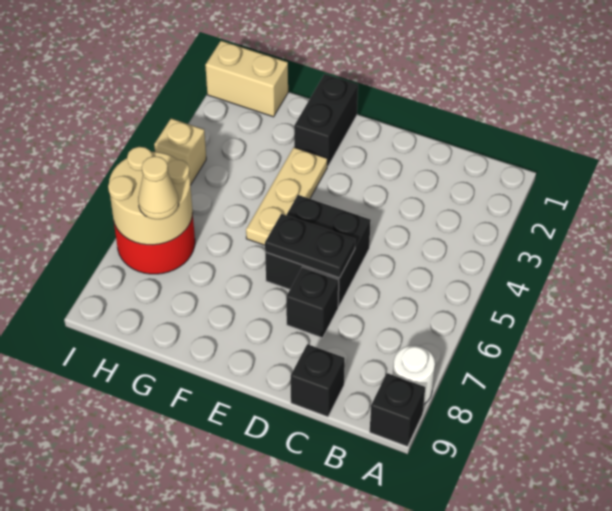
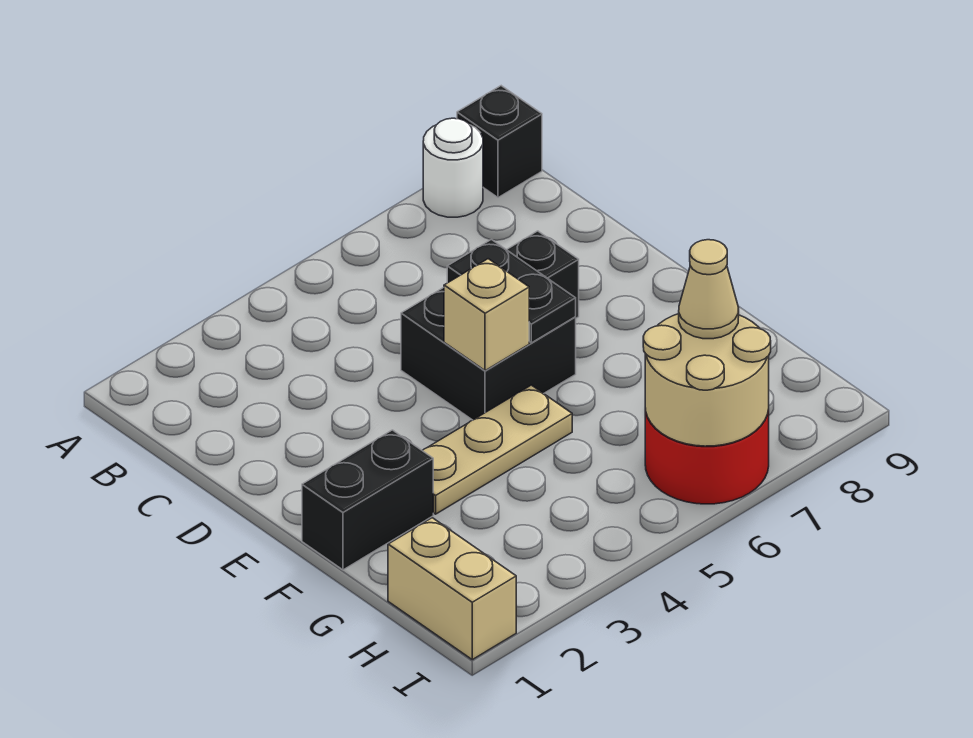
black brick C9 level 1 -> none
tan brick I4 level 1 -> tan brick E5 level 2

